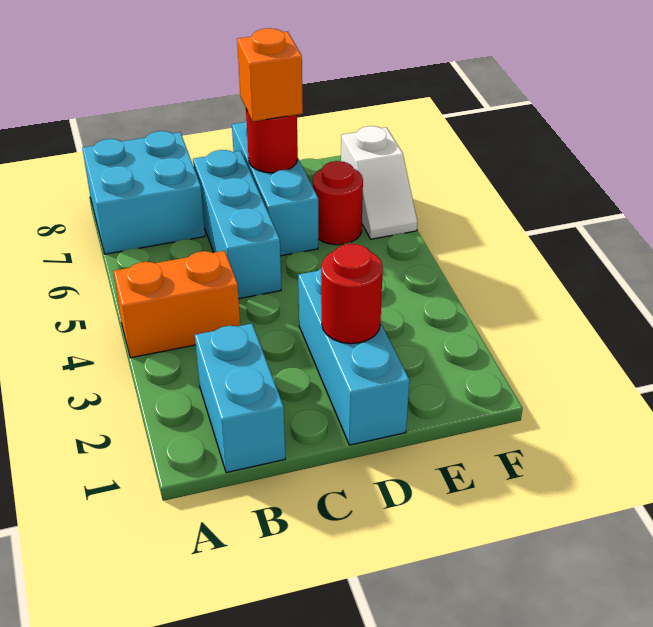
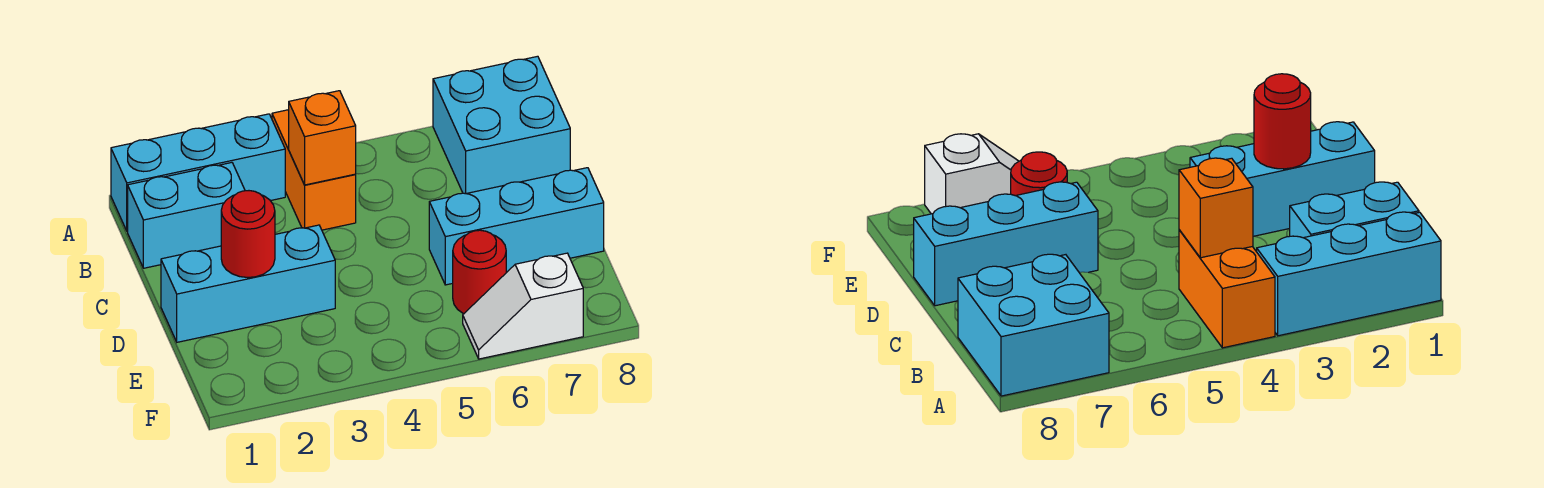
cyan brick C5:C7 level 1 -> cyan brick A1:A3 level 1
red round brick D7 level 2 -> none
orange brick D7 level 3 -> orange brick B4 level 2

